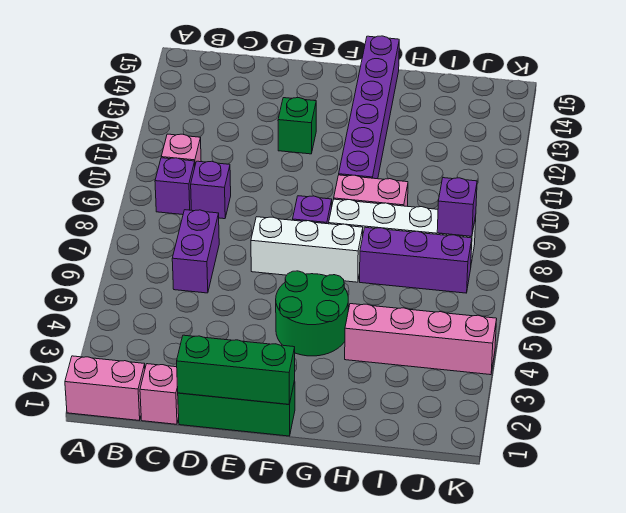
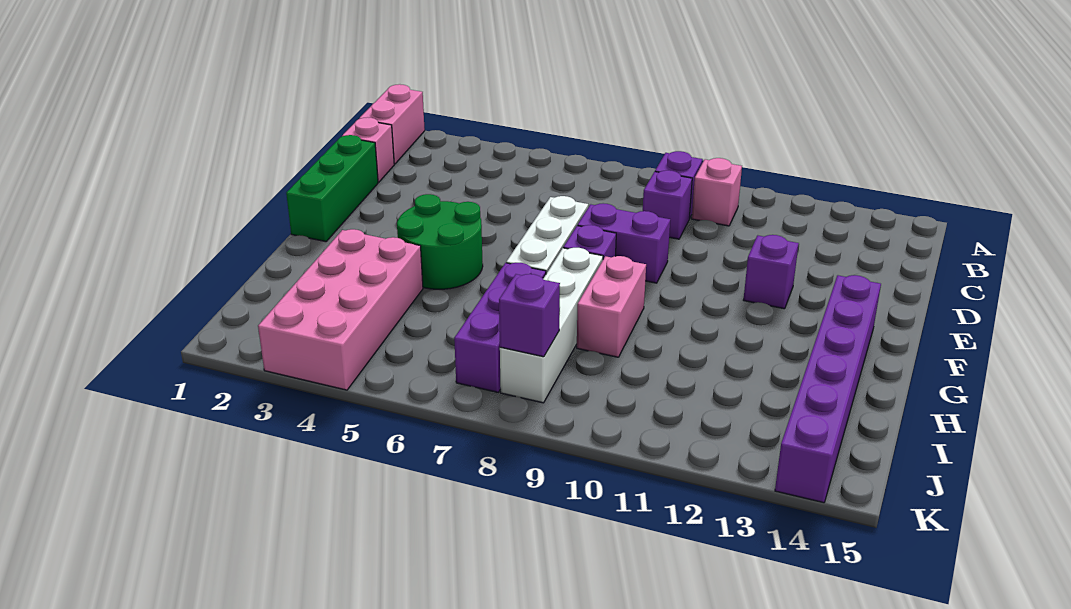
purple brick C6:C7 level 1 -> purple brick E8:E9 level 1
green brick D1:F1 level 2 -> none
green brick E12 level 1 -> purple brick E12 level 1
purple brick G10:G15 level 1 -> purple brick F14:K14 level 1
pink brick H4:K4 level 1 -> pink brick H3:K4 level 1

